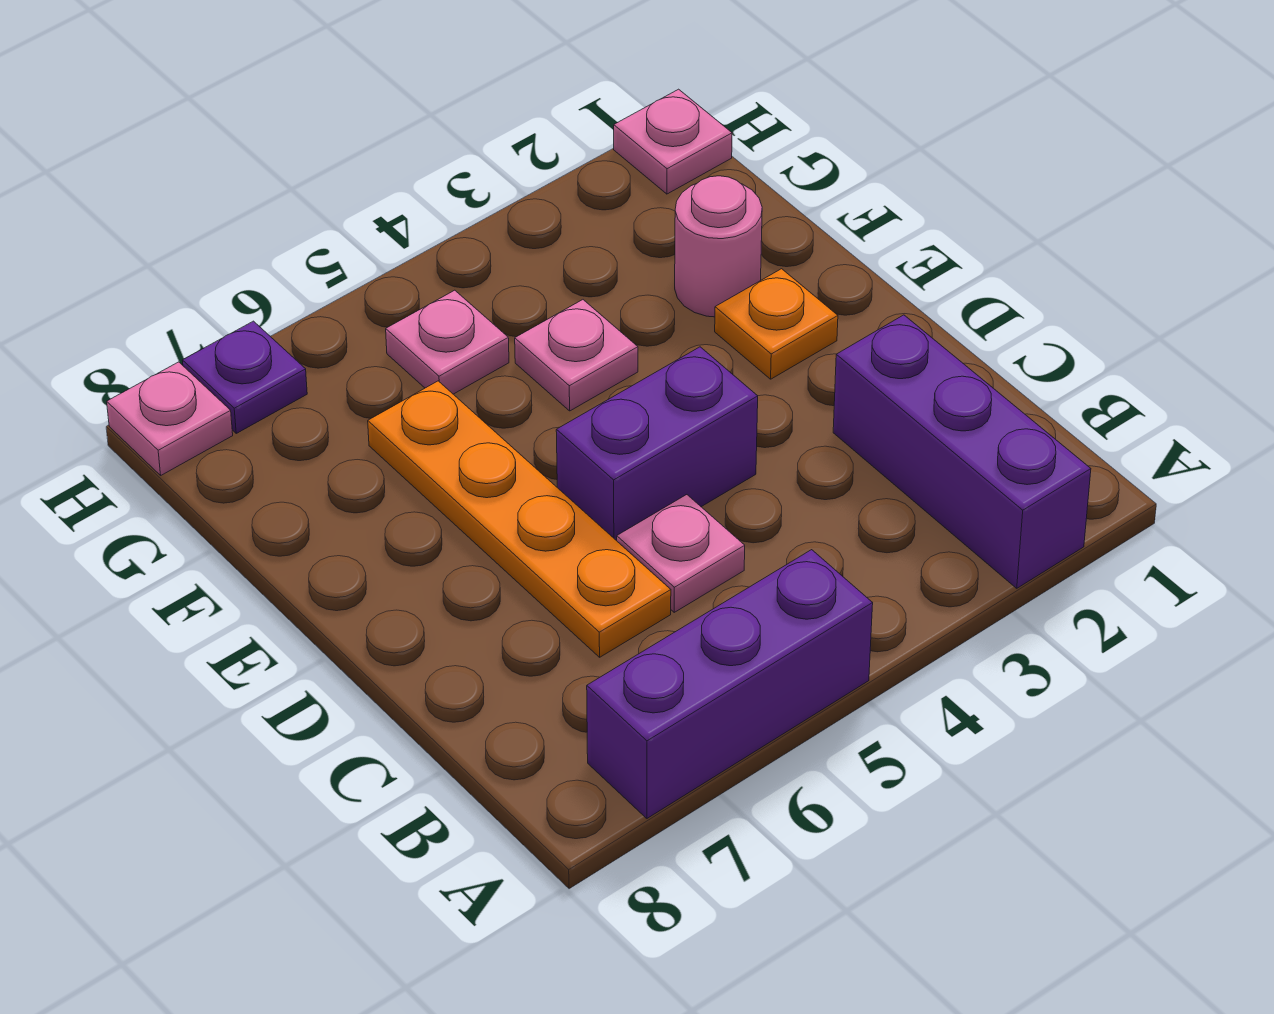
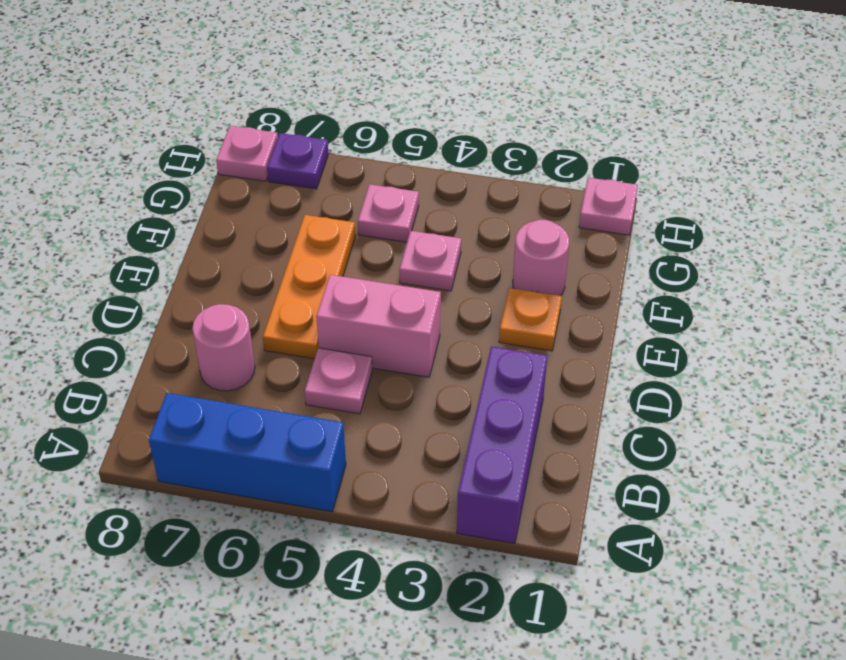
purple brick A5:A7 level 1 -> blue brick A5:A7 level 1
orange plate C6:F6 level 1 -> orange plate D6:F6 level 1
none -> pink round brick C7 level 1
purple brick D4:D5 level 1 -> pink brick D4:D5 level 1

